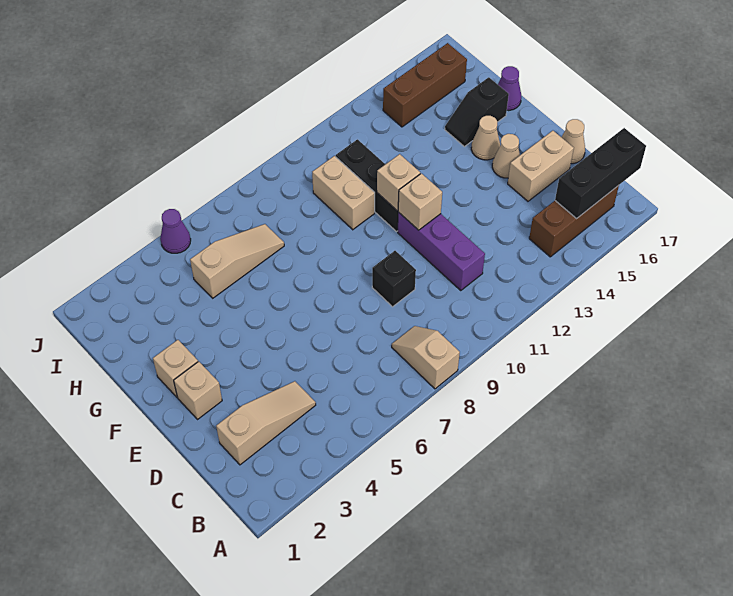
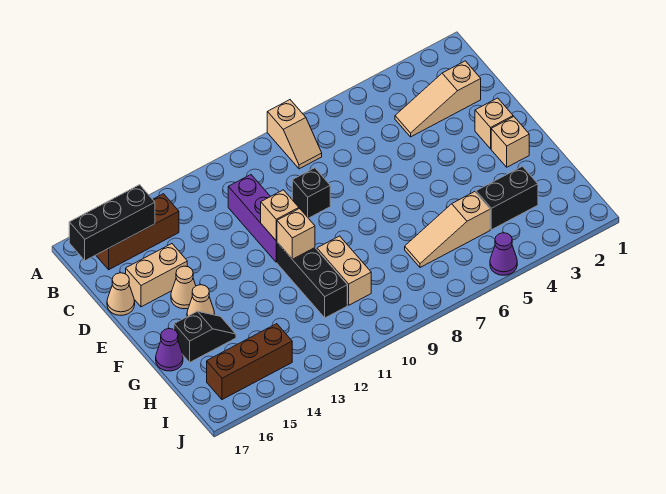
none -> black brick H3:H4 level 1

